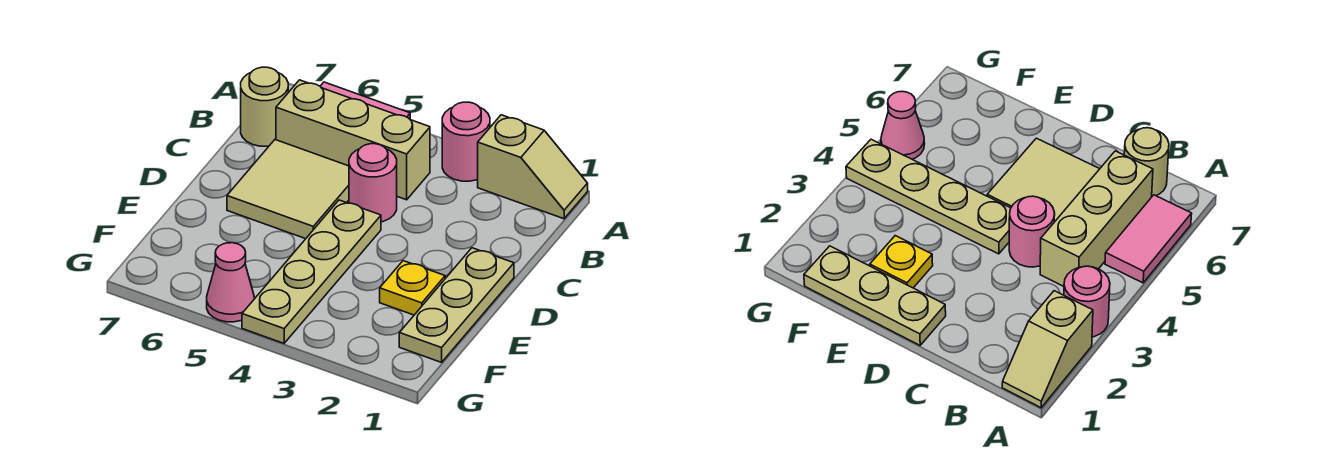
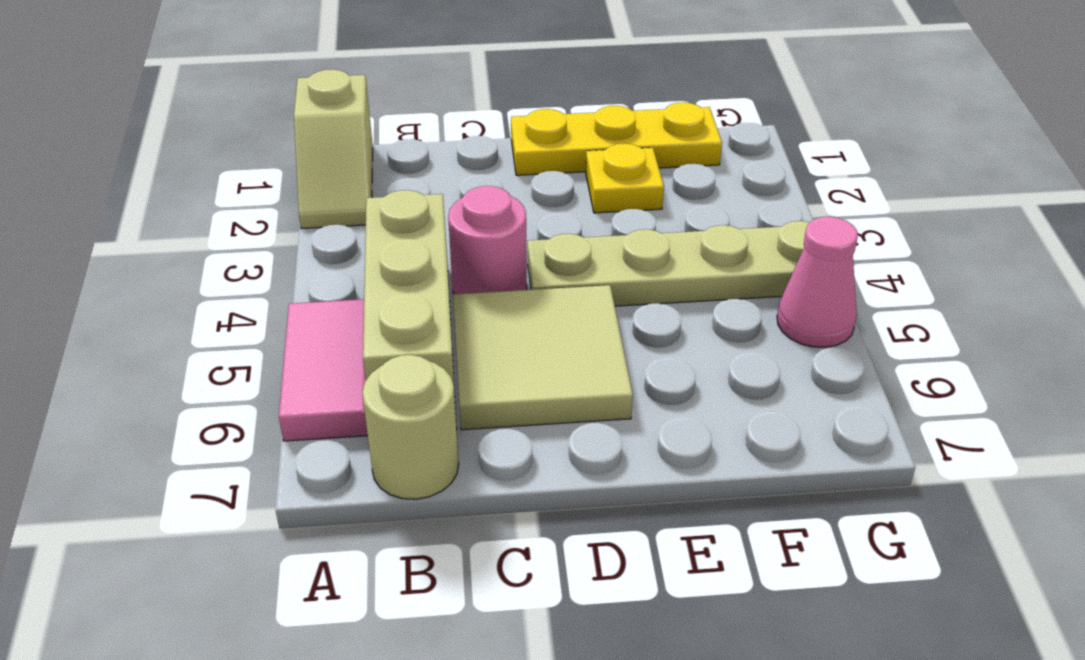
tan slope A1:A2 level 1 top 2 -> tan slope A1:A2 level 1 top 1
pink round brick A3 level 1 -> none
tan plate D1:F1 level 1 -> yellow plate D1:F1 level 1

